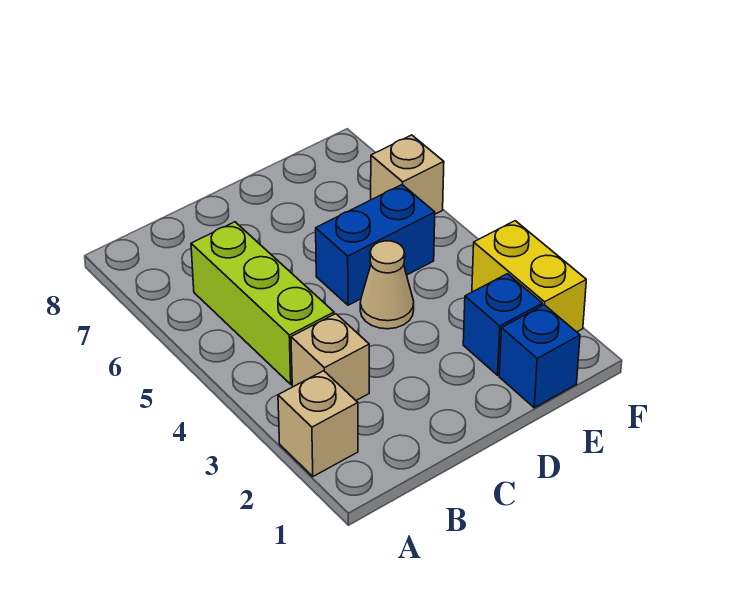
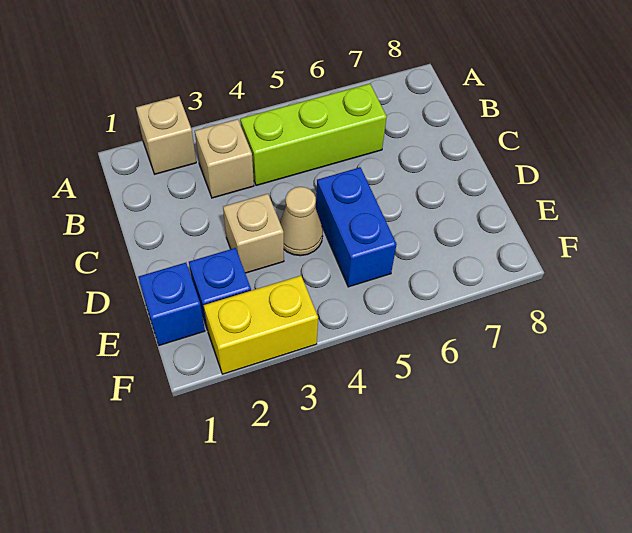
tan brick F6 level 1 -> tan brick D3 level 1

